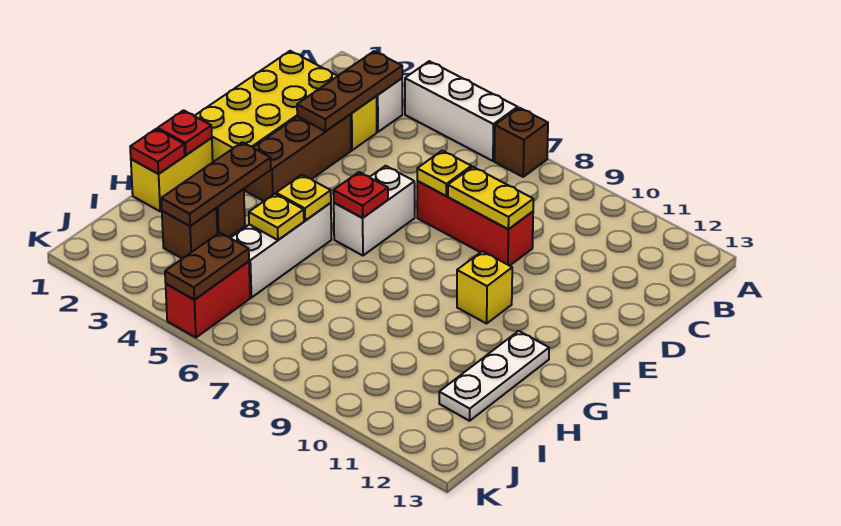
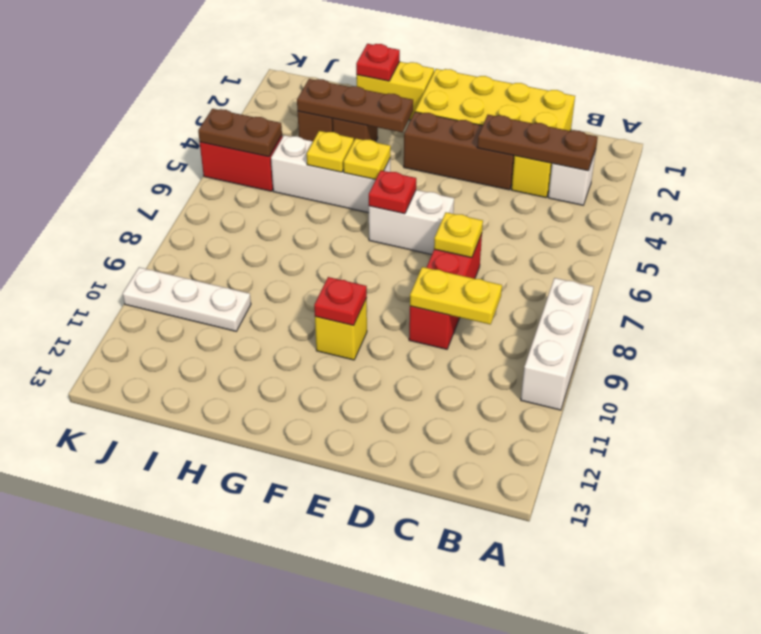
white brick A4:A6 level 1 -> white brick A8:A10 level 1
brown brick A7 level 1 -> none
yellow plate D8:D9 level 2 -> yellow plate C9:D9 level 2
red plate G1 level 2 -> red plate F10 level 2
white plate G12:I12 level 1 -> white plate I10:K10 level 1

